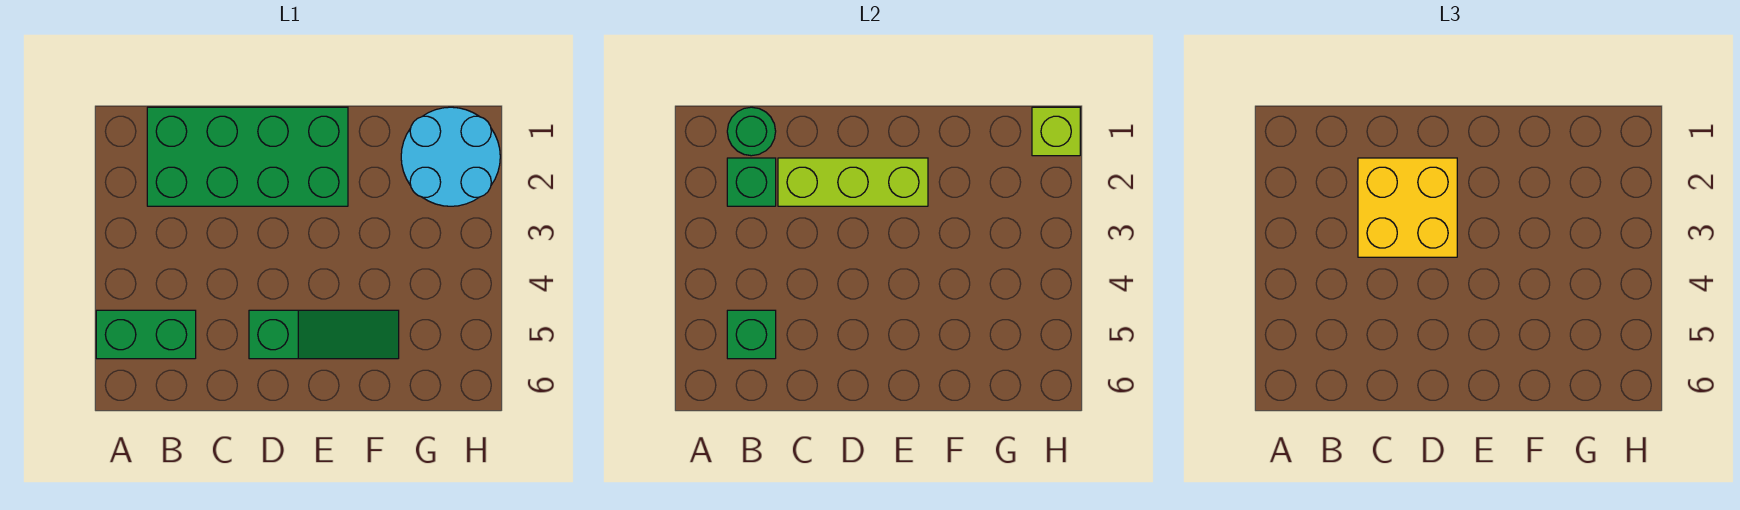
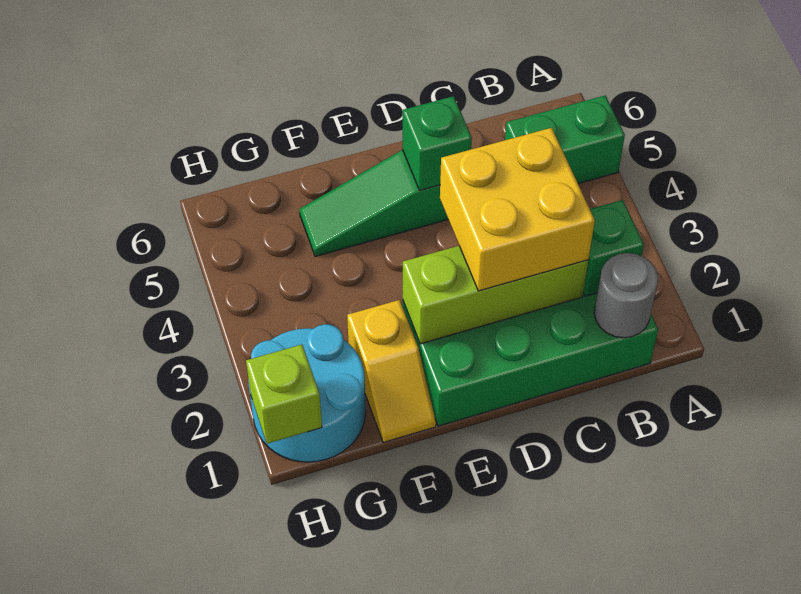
green round brick B1 level 2 -> grey round brick B1 level 2
green brick B5 level 2 -> green brick D5 level 2
none -> yellow slope F1:F2 level 1 top 2

